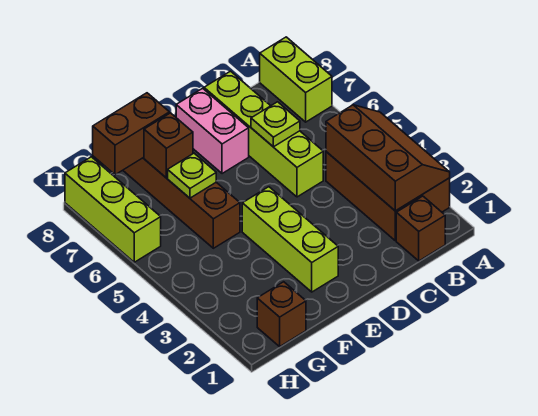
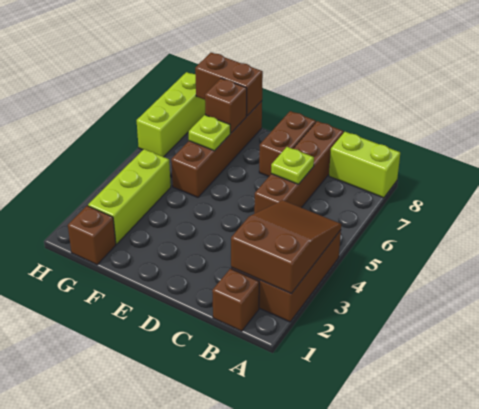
brown slope A2:B4 level 2 top B -> brown slope A2:B4 level 2 top 2
lime brick A7:A8 level 1 -> lime brick A8:B8 level 1
lime brick C5:C8 level 1 -> brown brick C5:C8 level 1
pink brick D7:D8 level 1 -> brown brick D7:D8 level 1
lime brick E2:E4 level 1 -> lime brick G2:G4 level 1

